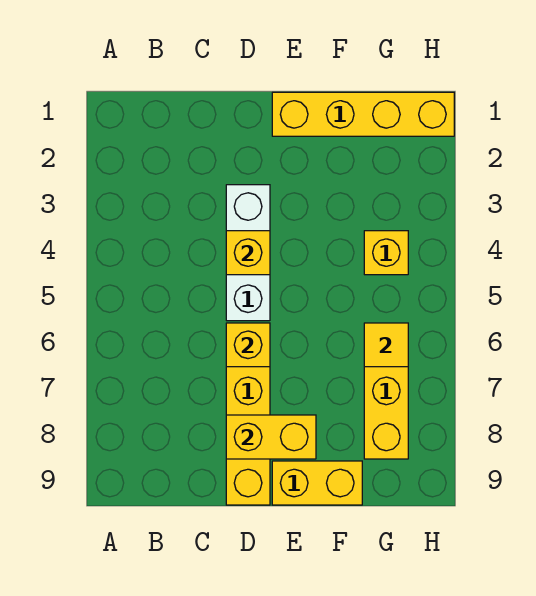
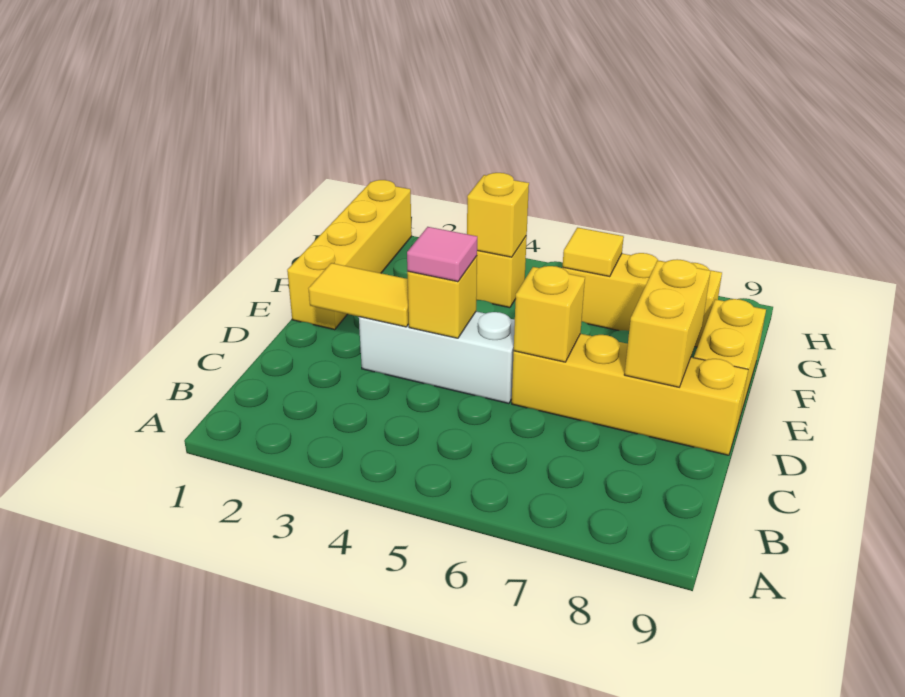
none -> yellow tile D2:D3 level 2
none -> pink tile D4 level 3
none -> yellow brick G4 level 2

